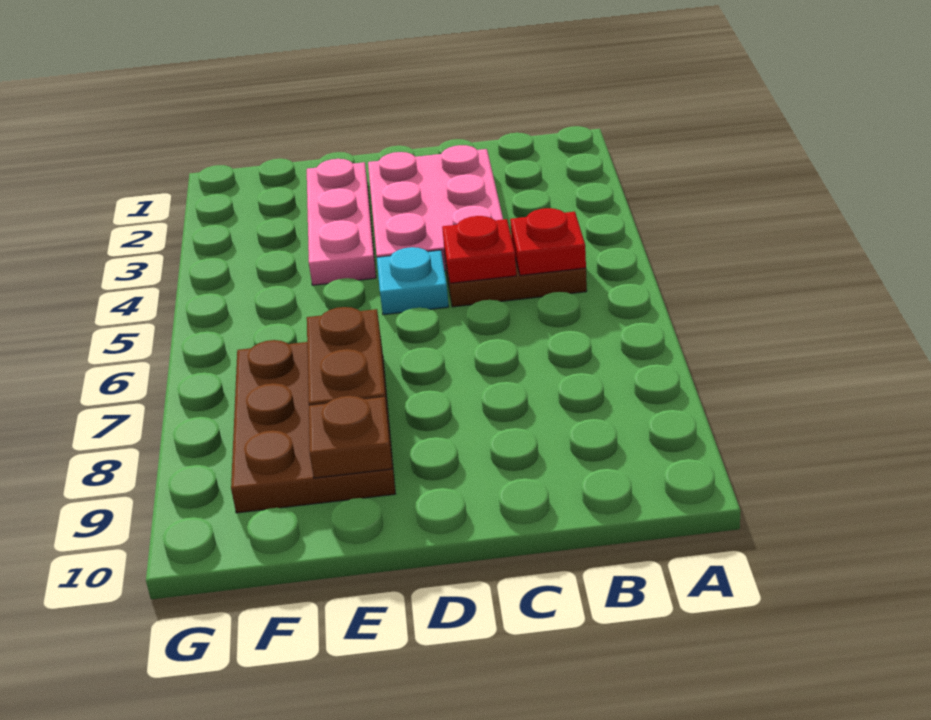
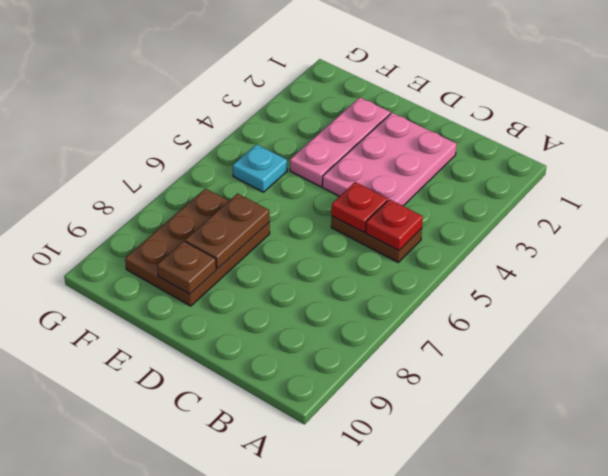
cyan plate D5 level 1 -> cyan plate F5 level 1

